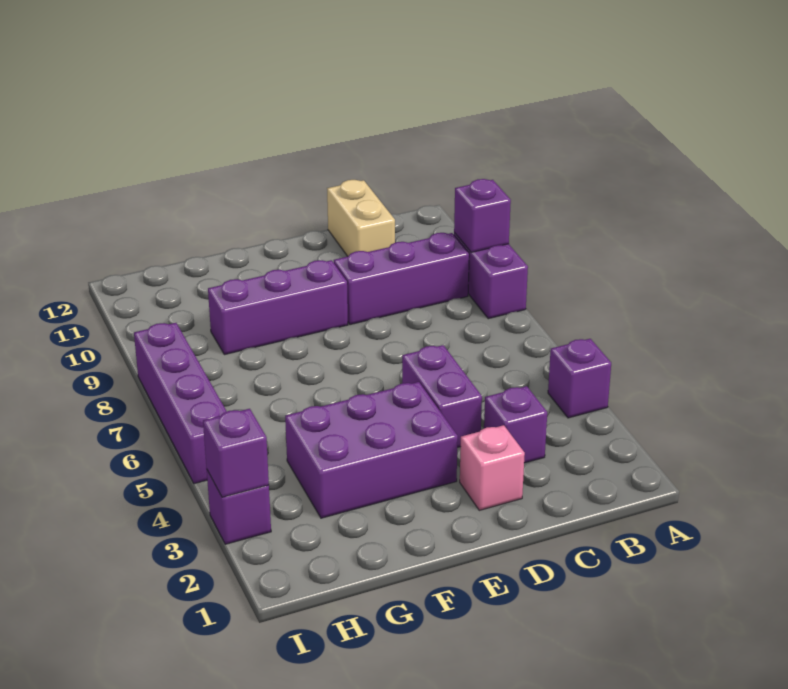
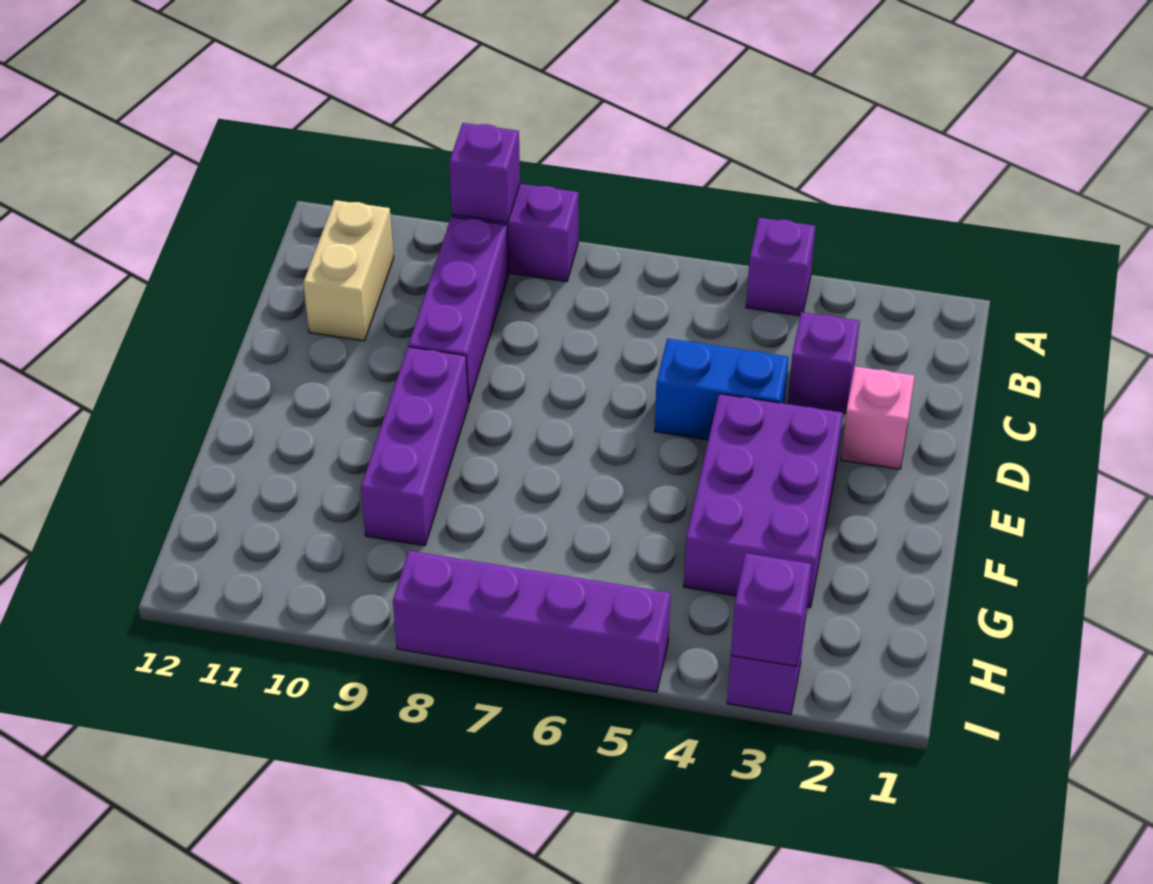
tan brick C11:C12 level 1 -> tan brick B11:C11 level 1
purple brick D4:D5 level 1 -> blue brick D4:D5 level 1

